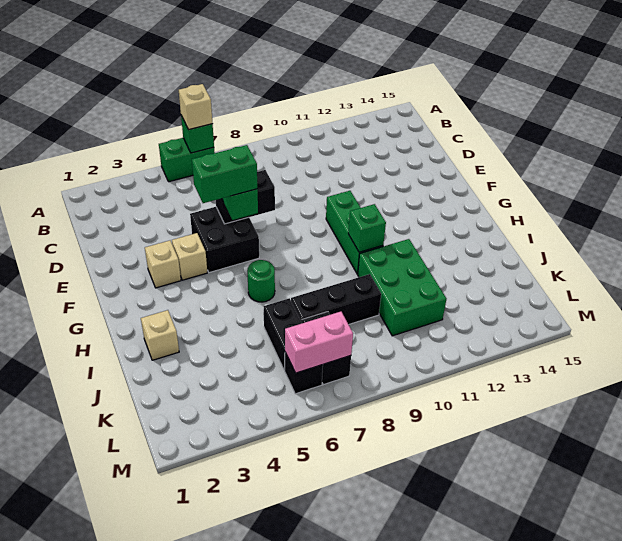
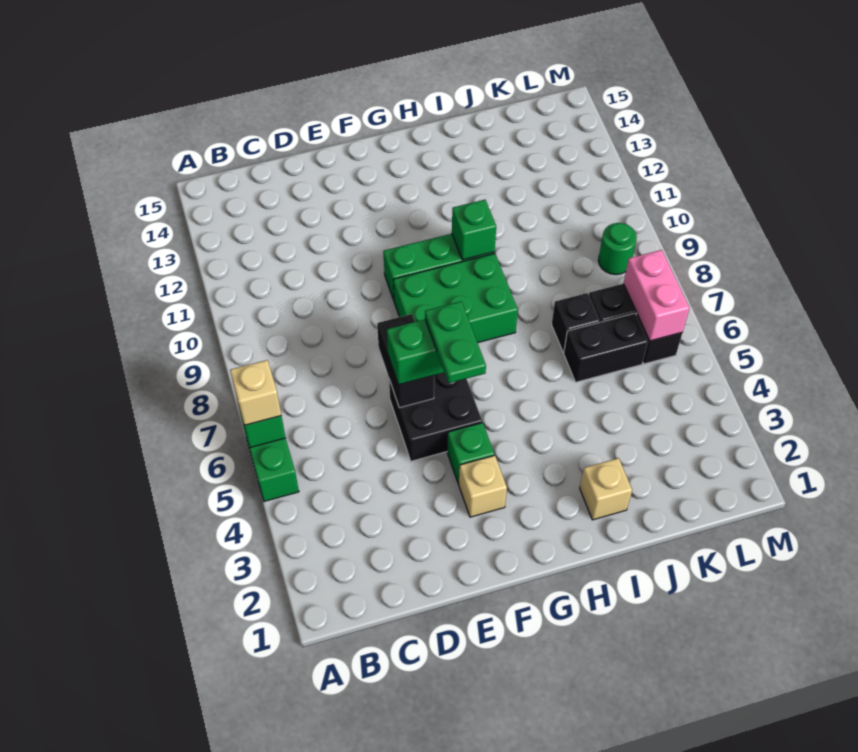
tan brick F4 level 1 -> green brick F4 level 1
green brick F5:F6 level 4 -> green plate F5:F6 level 4
green round brick H6 level 1 -> green round brick L9 level 1
green brick I10:K11 level 1 -> green brick F8:H9 level 1
black brick J7:J9 level 1 -> black brick J7 level 1

